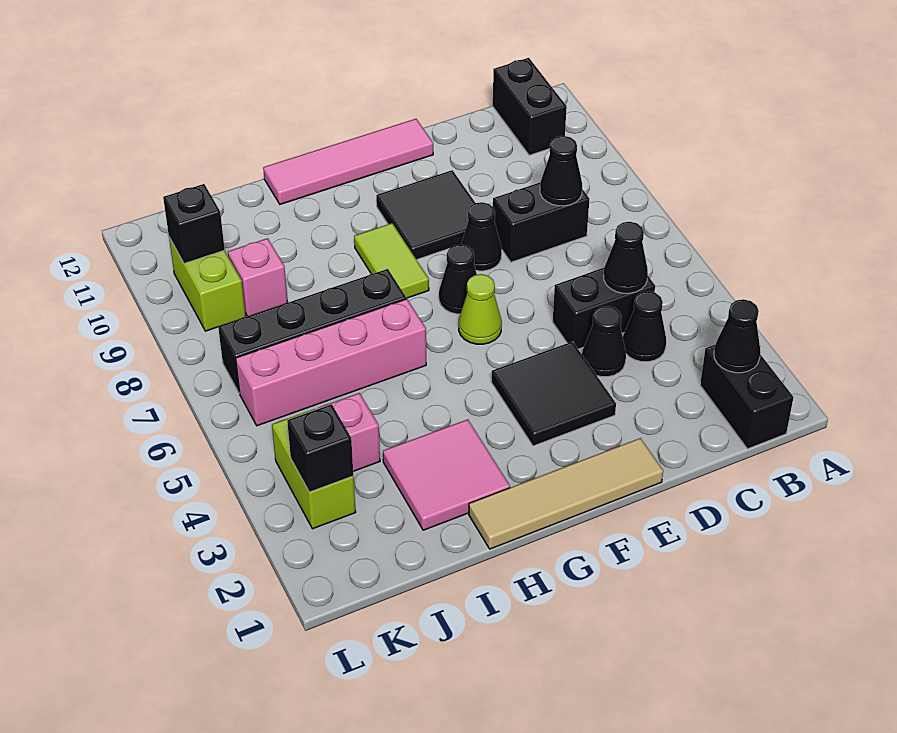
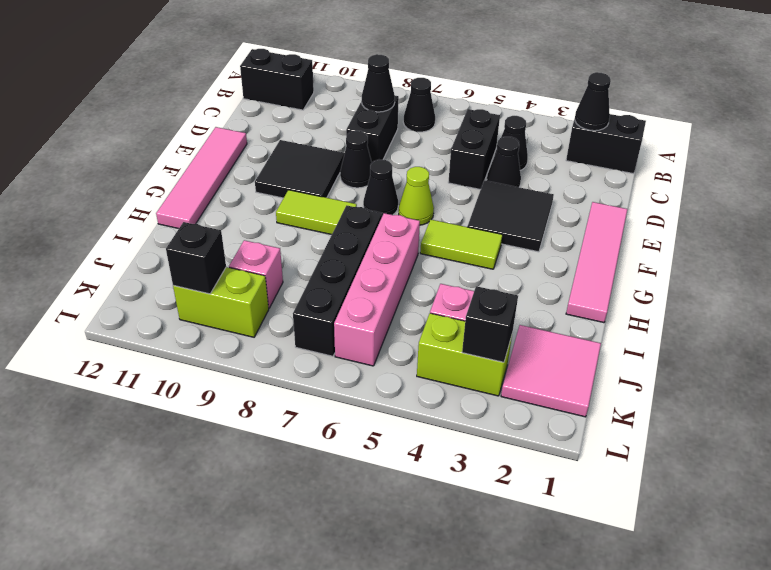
black cone C5 level 2 -> black cone B7 level 1
tan tile E1:H1 level 1 -> pink tile E1:H1 level 1
none -> lime tile G4:G5 level 1
pink tile H2:I3 level 1 -> pink tile J1:K2 level 1

